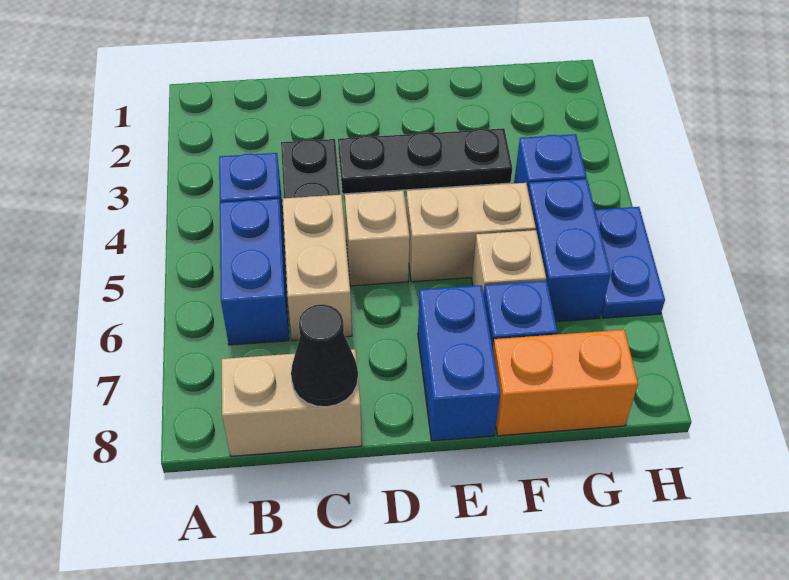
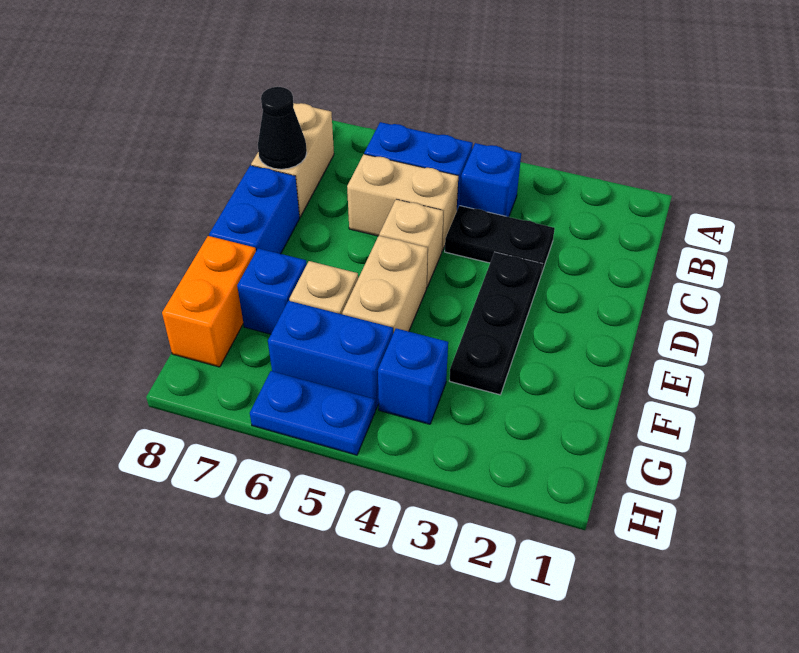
blue brick E7:E8 level 1 -> blue brick D8:E8 level 1

